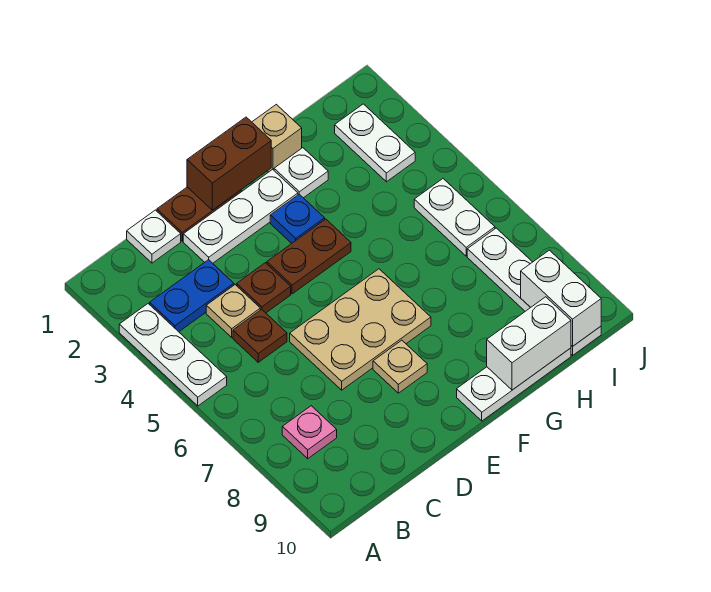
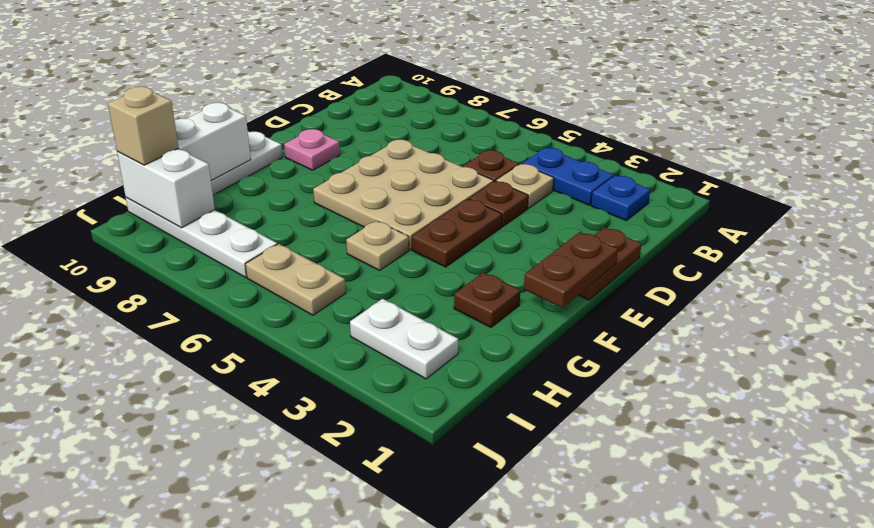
white plate A3:A5 level 1 -> none
blue plate B3:C3 level 1 -> blue plate B3:B4 level 1
pink plate B8 level 1 -> pink plate E9 level 1
white plate C1 level 1 -> none
white plate D2:F2 level 1 -> none
tan plate D6:F7 level 1 -> tan plate D5:F7 level 1
brown brick E1:F1 level 2 -> brown plate E1:F1 level 2
tan plate E8 level 1 -> tan plate G5 level 1
blue plate F3 level 1 -> blue plate B2 level 1
tan brick G1 level 1 -> tan brick I10 level 3
white plate G2 level 1 -> brown plate G2 level 1
white plate I5:I6 level 1 -> tan plate I5:I6 level 1

